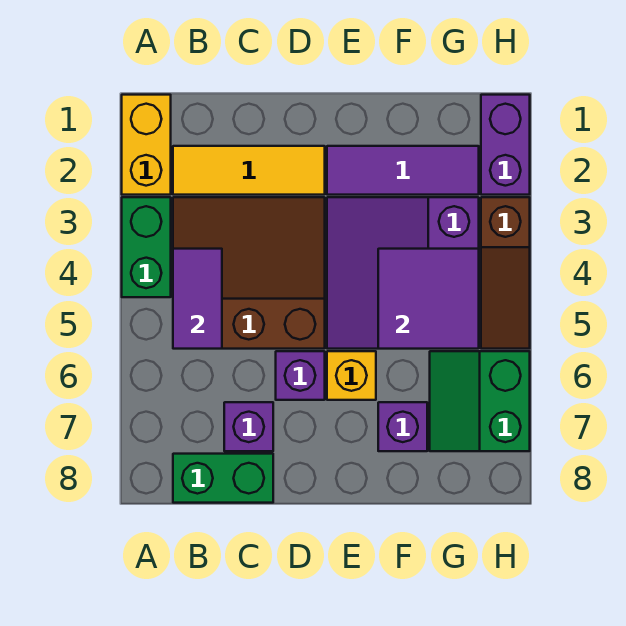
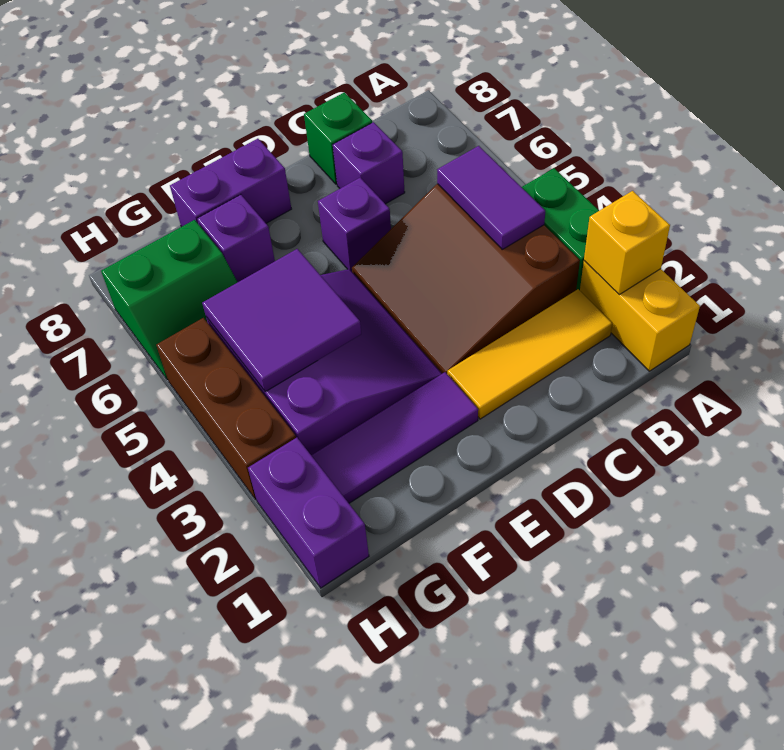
brown slope B3:D5 level 1 top 5 -> brown slope B3:D5 level 1 top B
green brick B8:C8 level 1 -> green brick C8 level 1
yellow brick E6 level 1 -> yellow brick A2 level 2
none -> purple brick E8:F8 level 1
green slope G6:H7 level 1 top H -> green slope G6:H7 level 1 top 7
brown slope H3:H5 level 1 top 3 -> brown brick H3:H5 level 1

